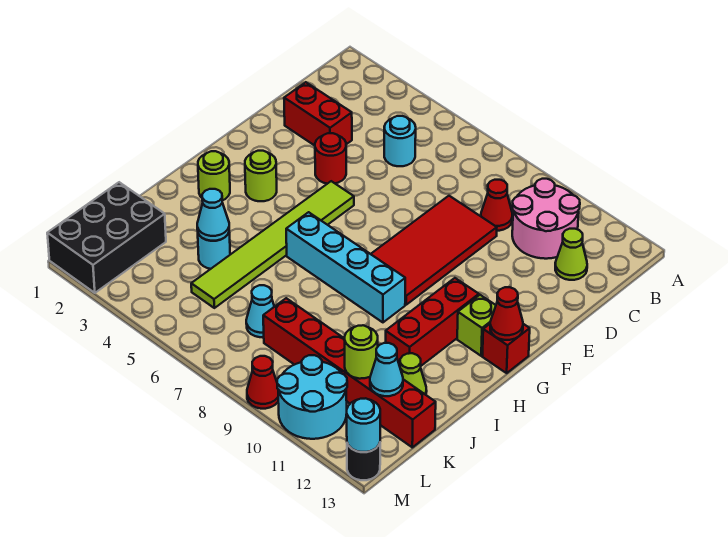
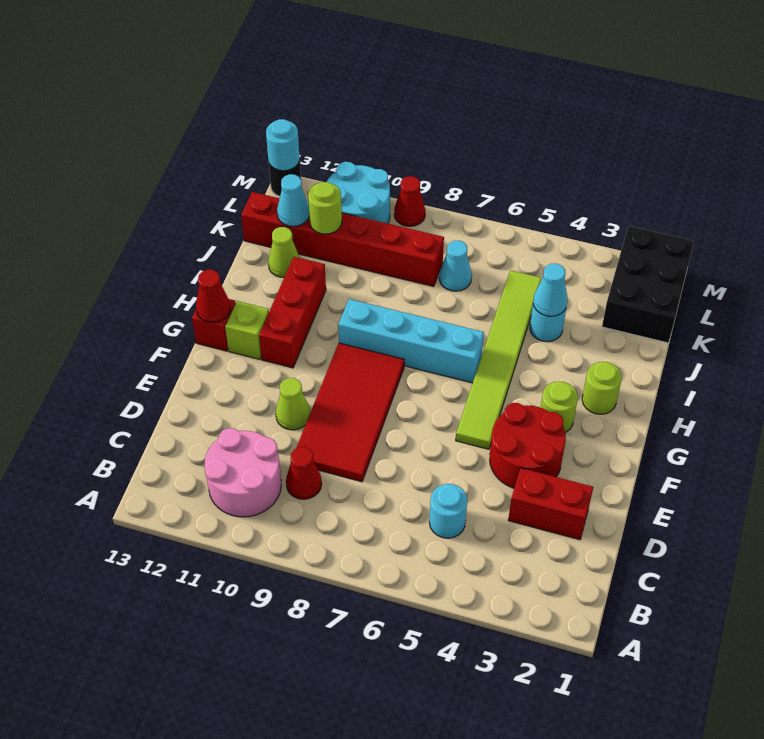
lime cone C12 level 1 -> lime cone E10 level 1
red round brick E4 level 1 -> red round brick E3:F4 level 1

